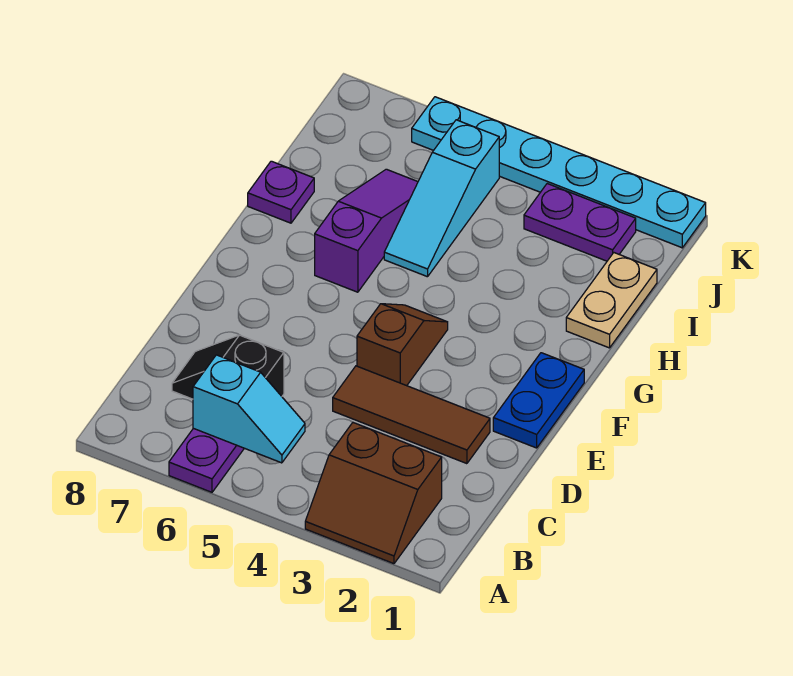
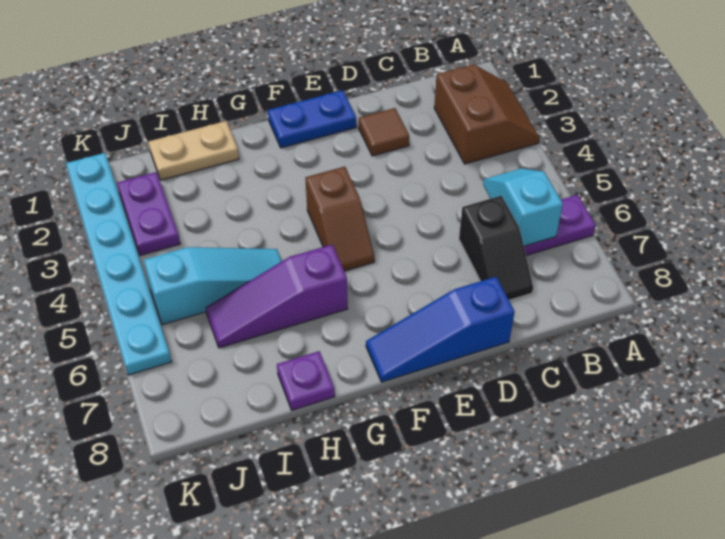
brown tile D2:D4 level 1 -> brown tile D2 level 1
none -> blue slope D8:F8 level 1 top D
brown slope E4:F4 level 1 top E -> brown slope F4:F5 level 1 top 4

